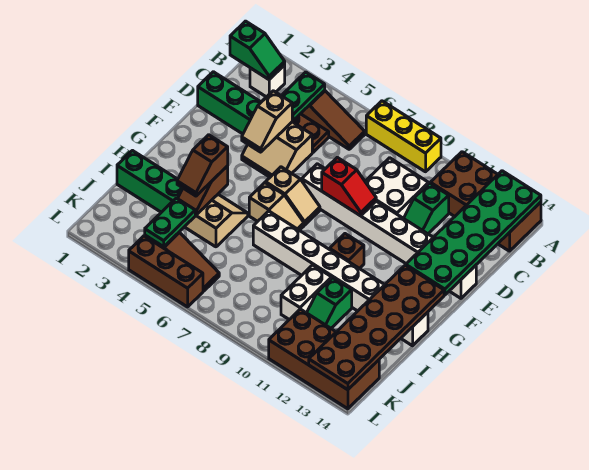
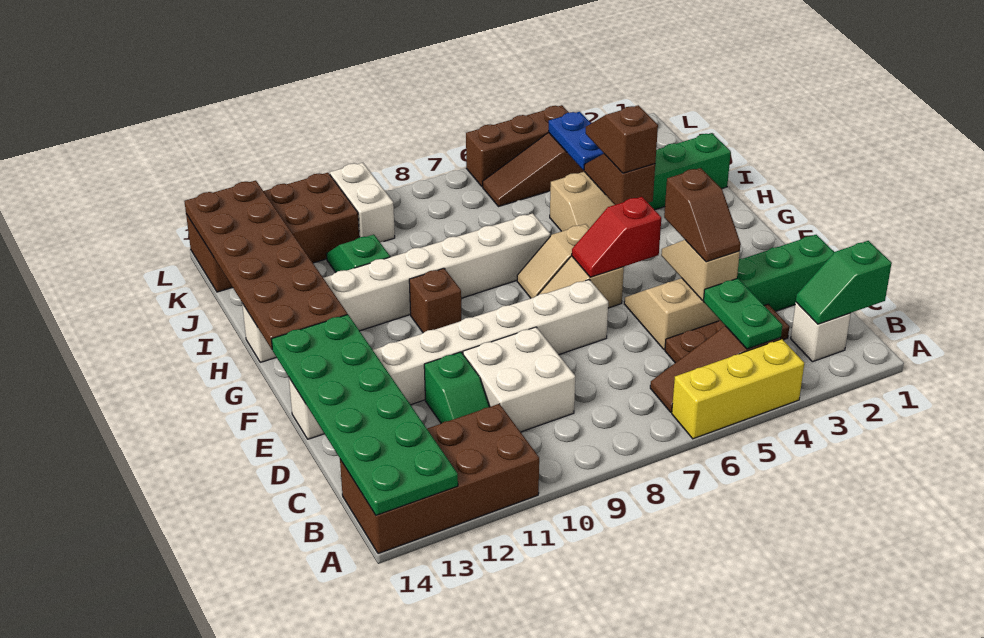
yellow brick A7:A9 level 1 -> yellow brick A4:A6 level 1
green slope C11:D11 level 1 top C -> green slope C11:D11 level 1 top D
none -> brown slope D4:E4 level 3 top E
red slope E8:E9 level 2 top 8 -> red slope F5:F6 level 2 top 5
white brick I10:J10 level 1 -> white brick K10:L10 level 1
green plate J4:K4 level 2 -> blue plate J4:K4 level 2

